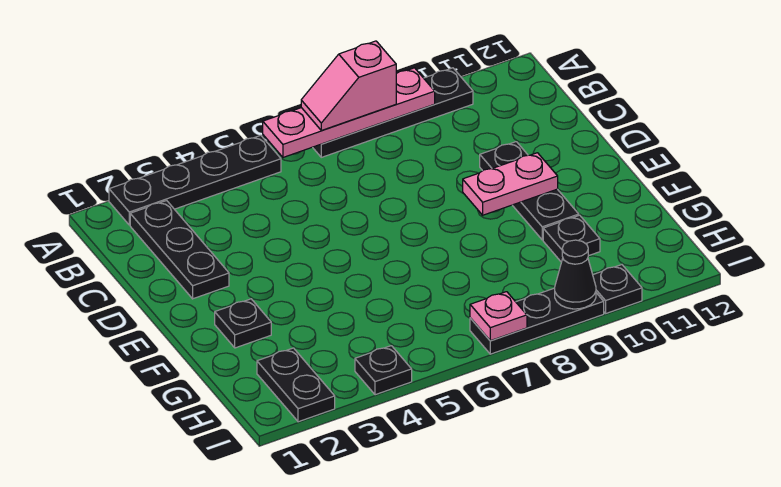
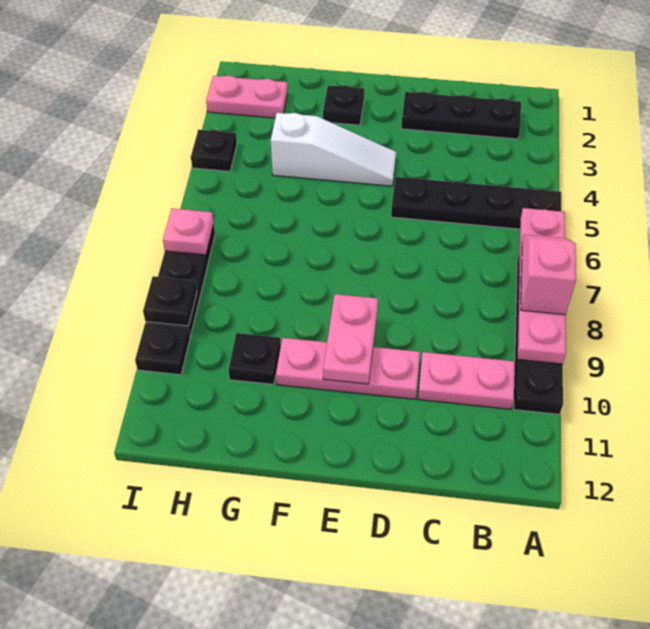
black plate A2:A5 level 1 -> black plate A5:D5 level 1
none -> pink plate B10:C10 level 1
black plate D10:F10 level 1 -> pink plate D10:F10 level 1
none -> white slope E4:G4 level 1 top G
black plate H2:I2 level 1 -> pink plate H2:I2 level 1
black cone I9 level 2 -> black plate I9 level 2

